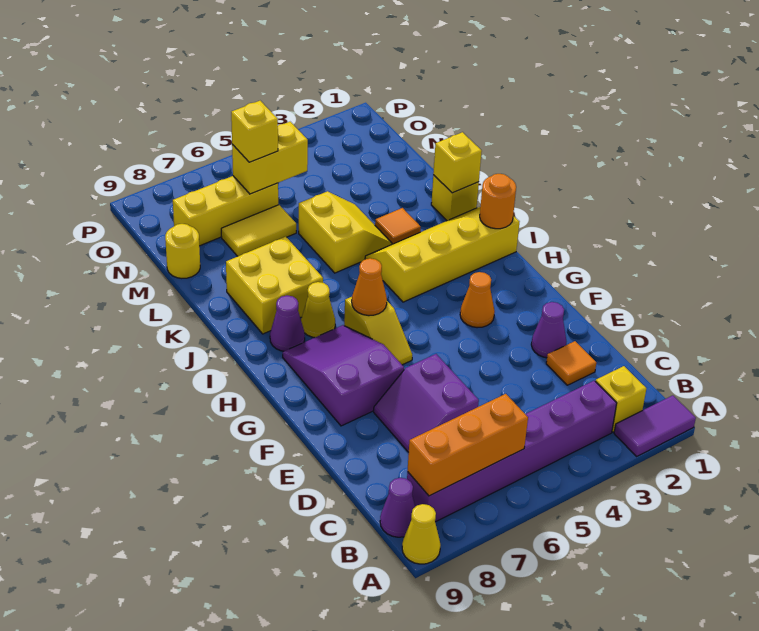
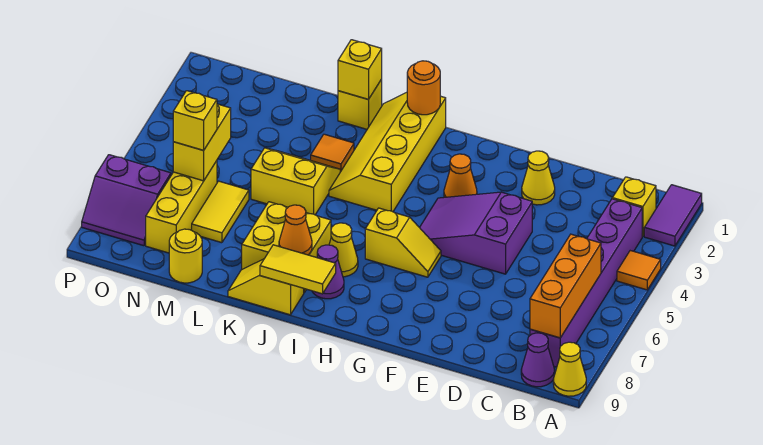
orange tile D2 level 1 -> orange tile A4 level 1
purple slope D6:E7 level 1 top 6 -> purple slope O7:P8 level 1 top 7
purple cone E2 level 1 -> yellow cone E2 level 1
purple slope F7:H8 level 1 top F -> purple slope E4:G5 level 1 top E
orange cone H6 level 2 -> orange cone J8 level 2
none -> yellow tile I9:J9 level 2
none -> yellow slope J9:K9 level 1 top J

